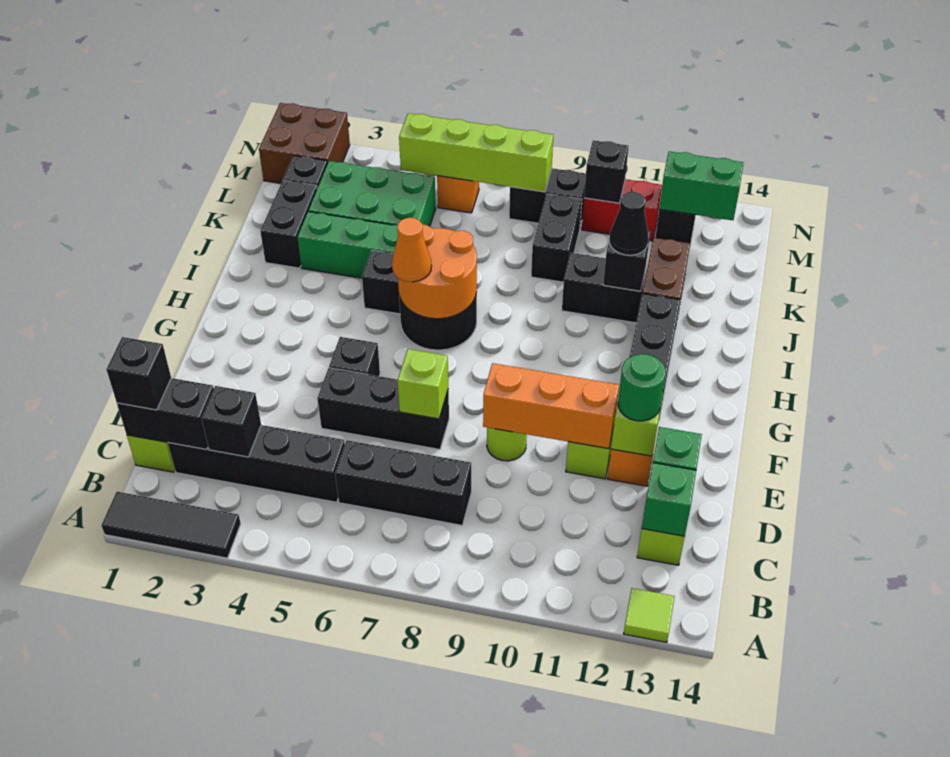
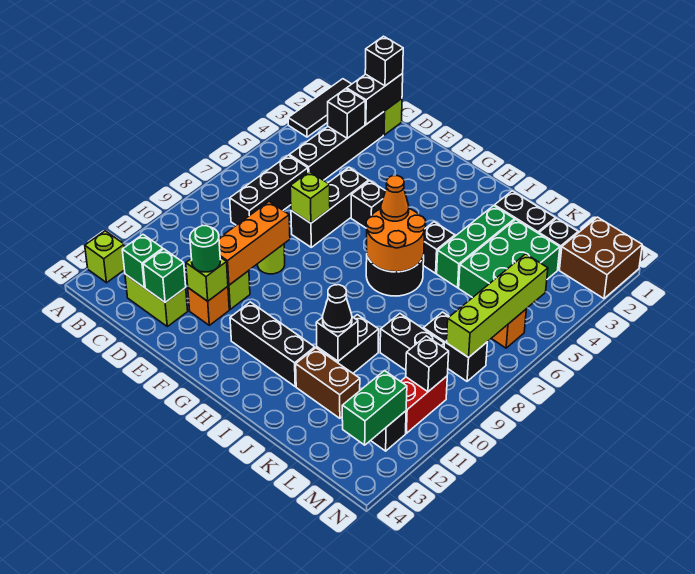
lime tile A13 level 1 -> lime brick A13 level 1
black brick M8:M9 level 1 -> black brick L8:M8 level 1

